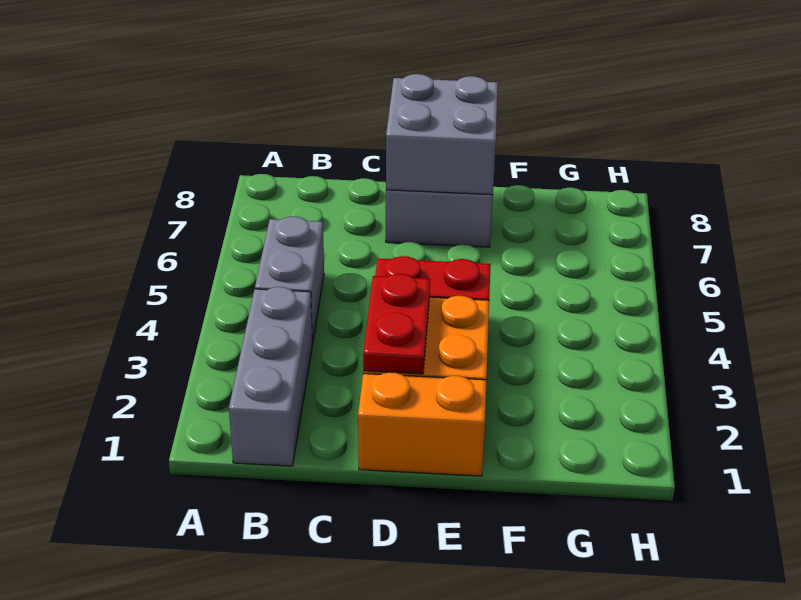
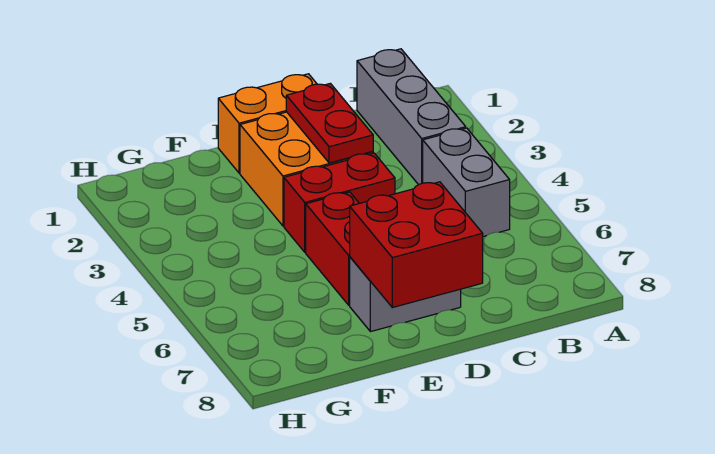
grey brick D7:E8 level 2 -> red brick D7:E8 level 2
none -> red brick E5:E6 level 1

